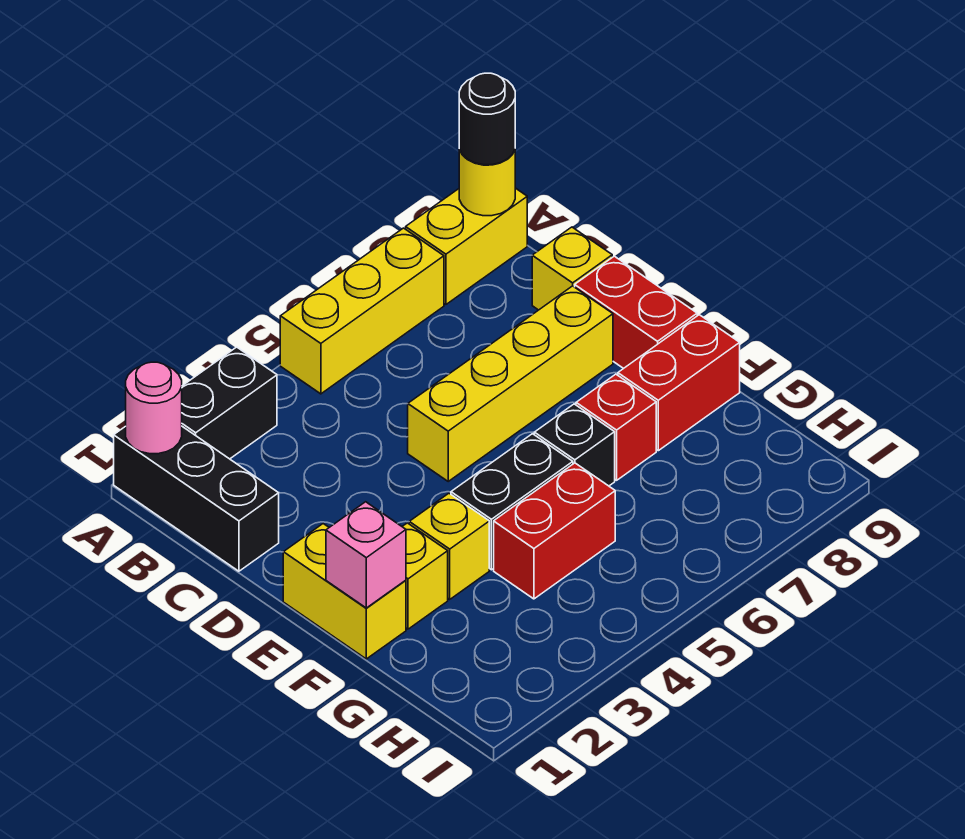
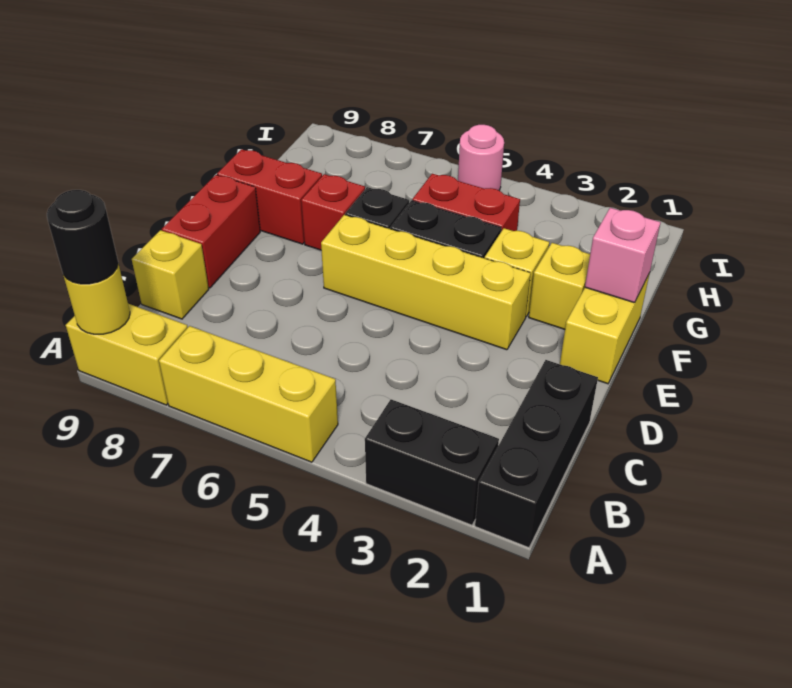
pink round brick A1 level 2 -> pink round brick I5 level 1
yellow brick D5:D8 level 1 -> yellow brick E3:E6 level 1

